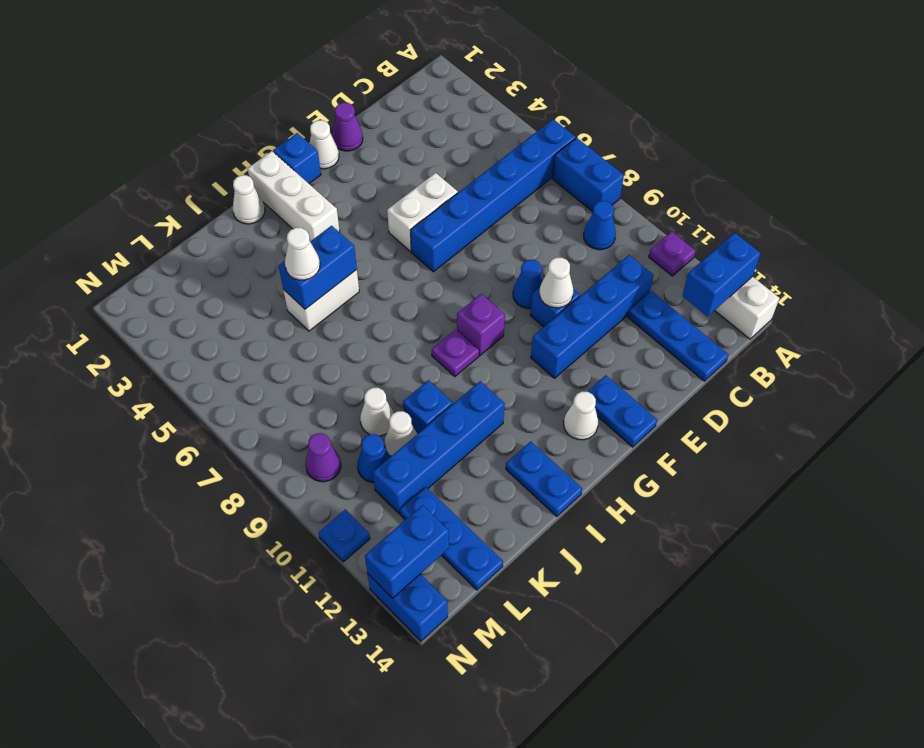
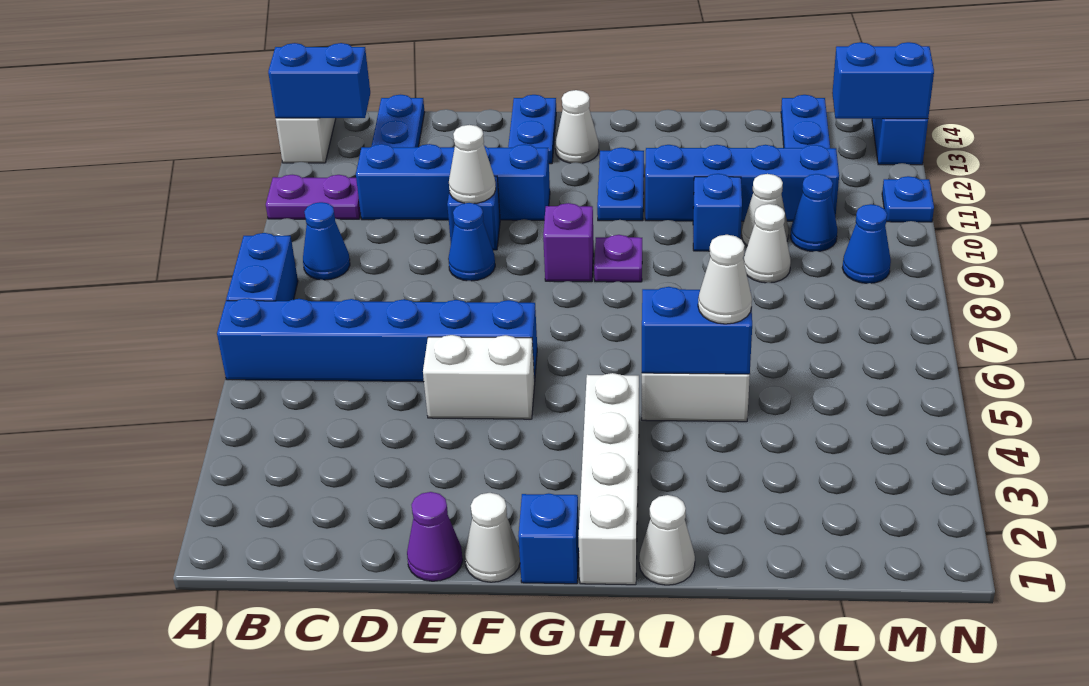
purple plate A11 level 1 -> purple plate A11:B11 level 1
white brick H1:H3 level 1 -> white brick H1:H4 level 1
blue plate I13:I14 level 1 -> blue plate H11:H12 level 1
purple cone M9 level 1 -> blue cone M9 level 1

